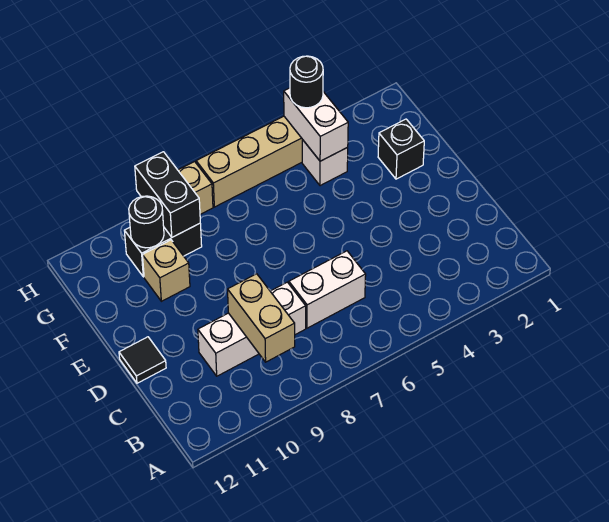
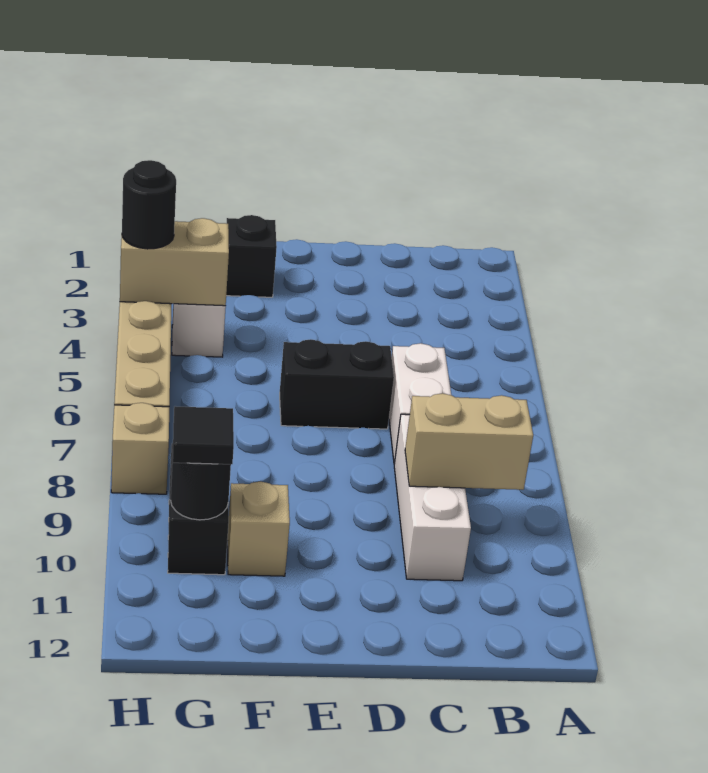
black tile D12 level 1 -> black tile G10 level 3
white brick G4:H4 level 2 -> tan brick G4:H4 level 2
black brick G9:H9 level 2 -> black brick D6:E6 level 1

